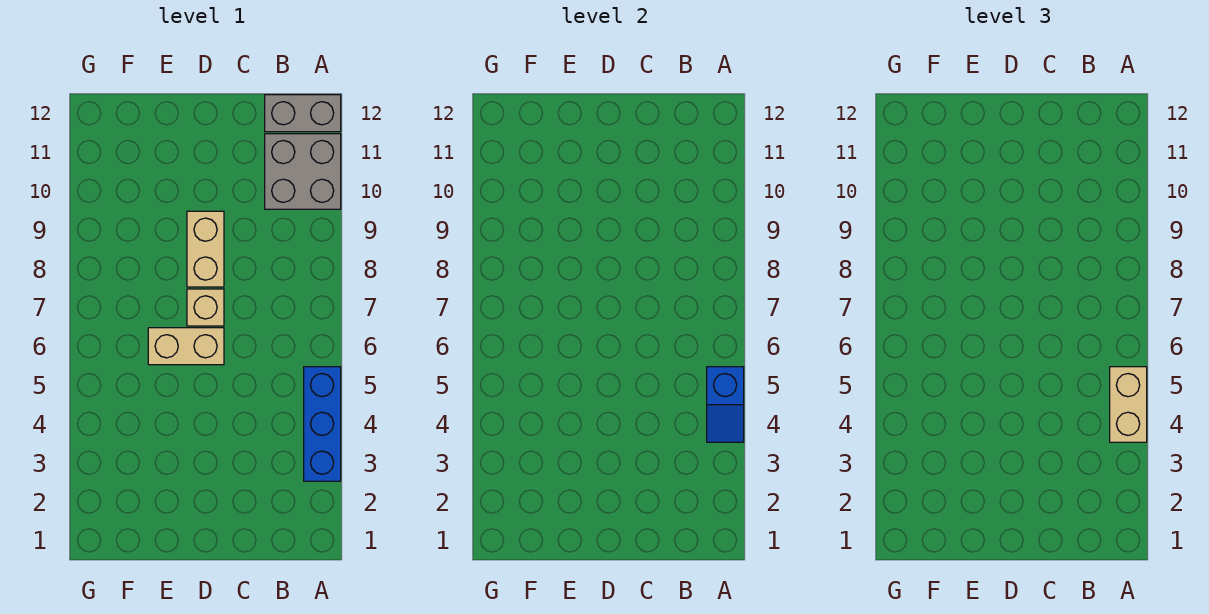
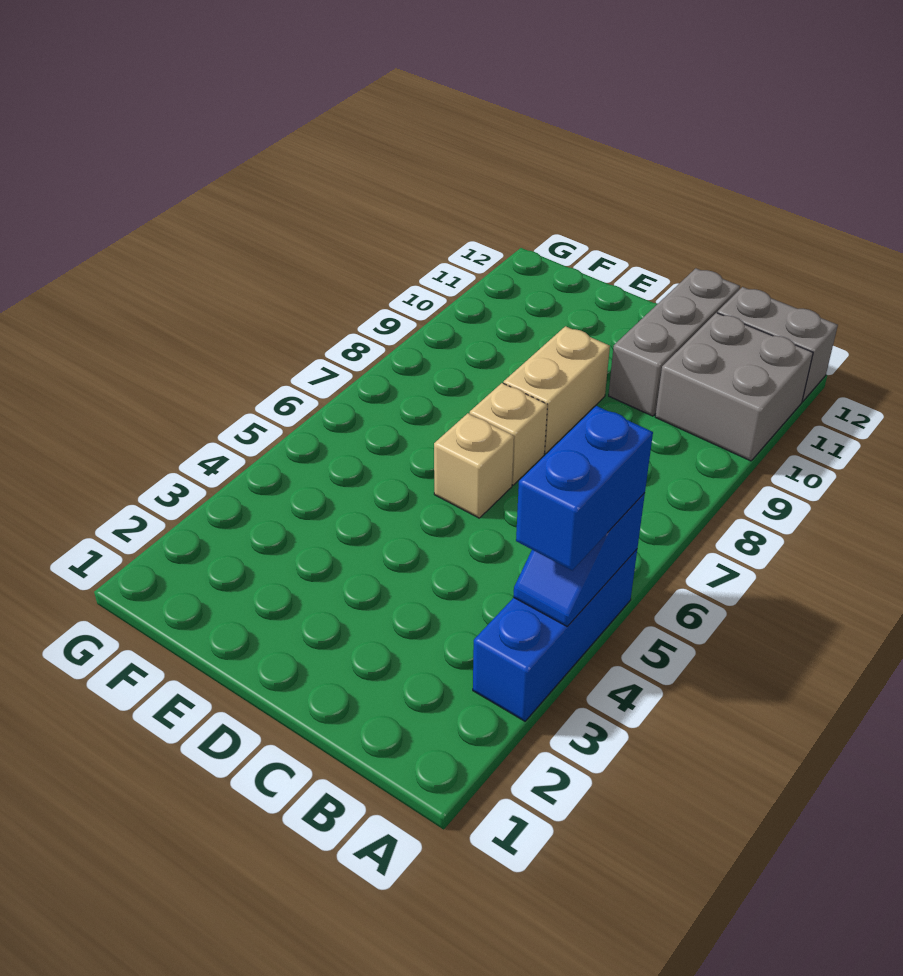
tan brick A4:A5 level 3 -> blue brick A4:A5 level 3
none -> grey brick C10:C12 level 1
tan brick D6:E6 level 1 -> tan brick D6 level 1

